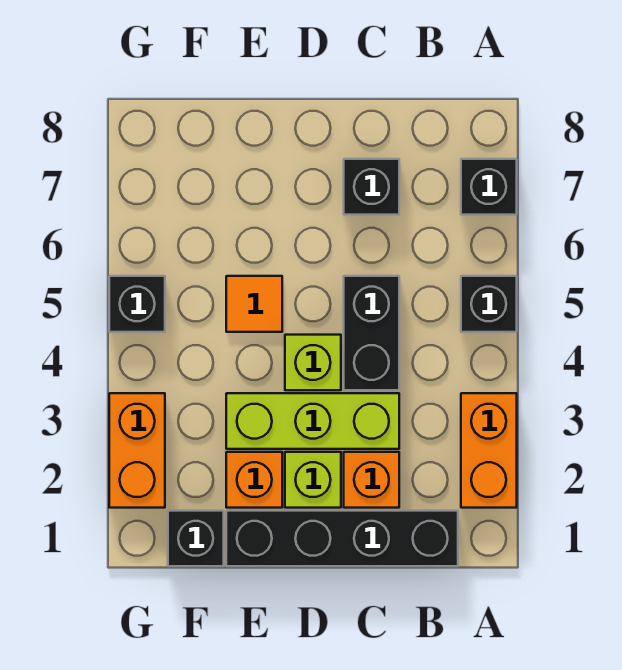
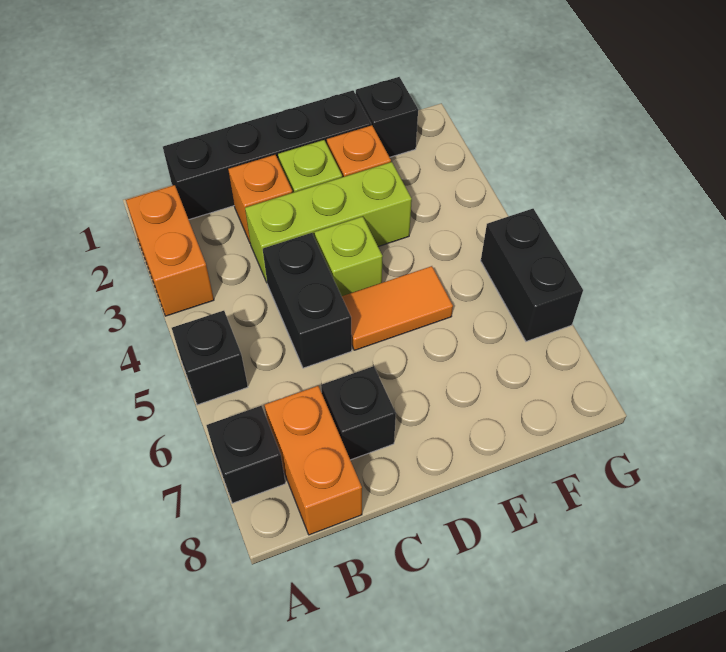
orange tile E5 level 1 -> orange tile D5:E5 level 1
orange brick G2:G3 level 1 -> orange brick B7:B8 level 1
black brick G5 level 1 -> black brick G5:G6 level 1

